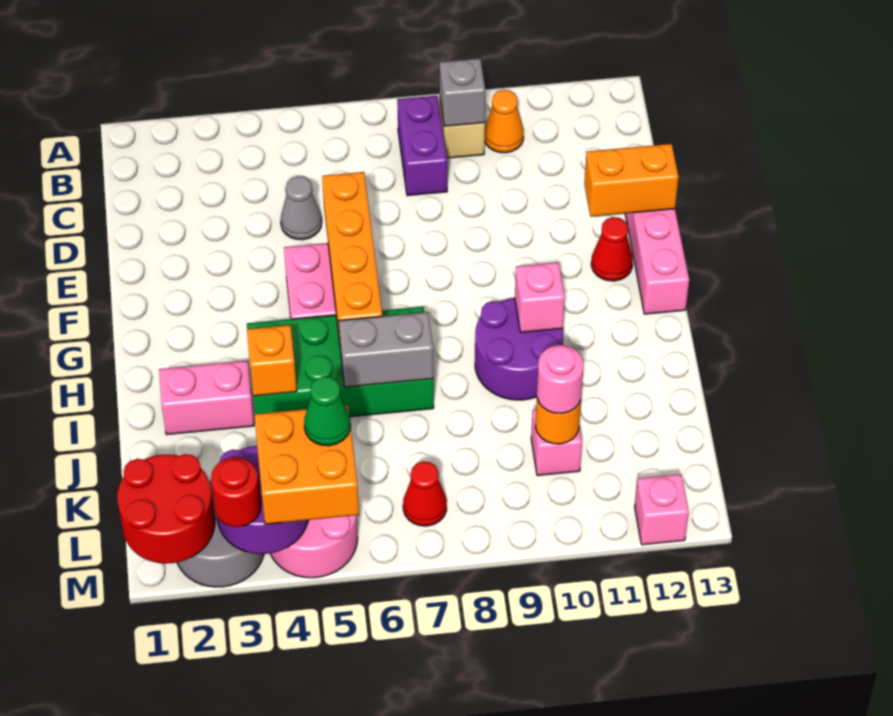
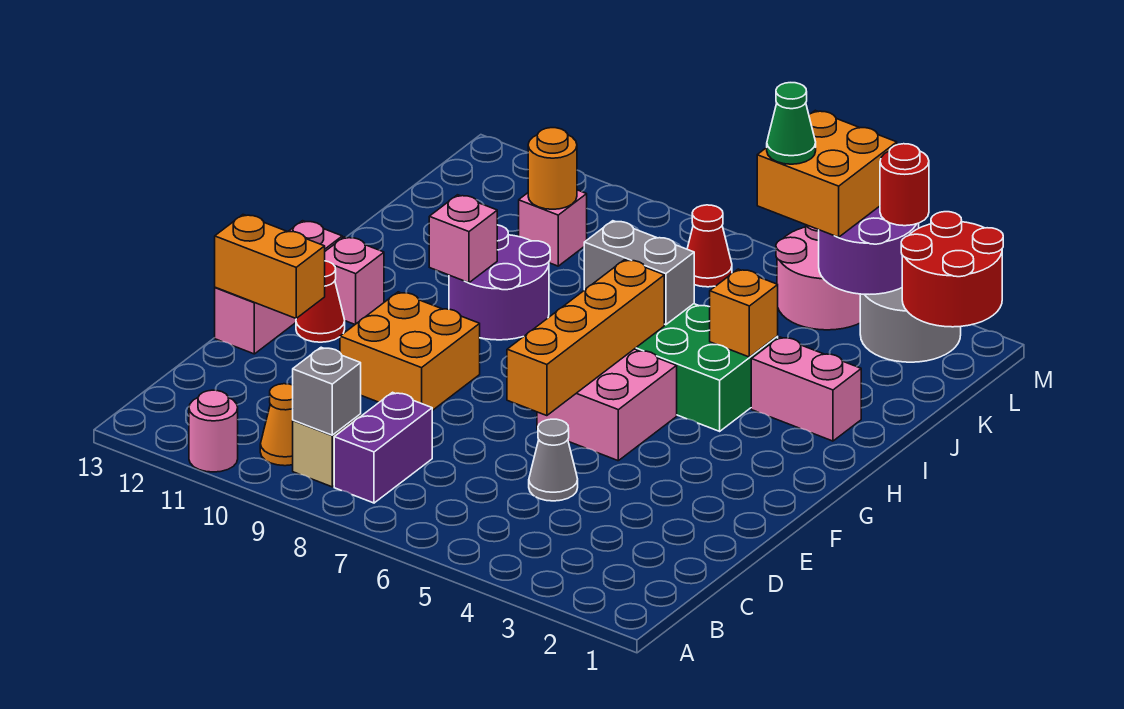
none -> orange brick E9:F10 level 1
pink round brick K10 level 3 -> pink round brick A11 level 1
pink brick M12 level 1 -> pink brick G12 level 1

